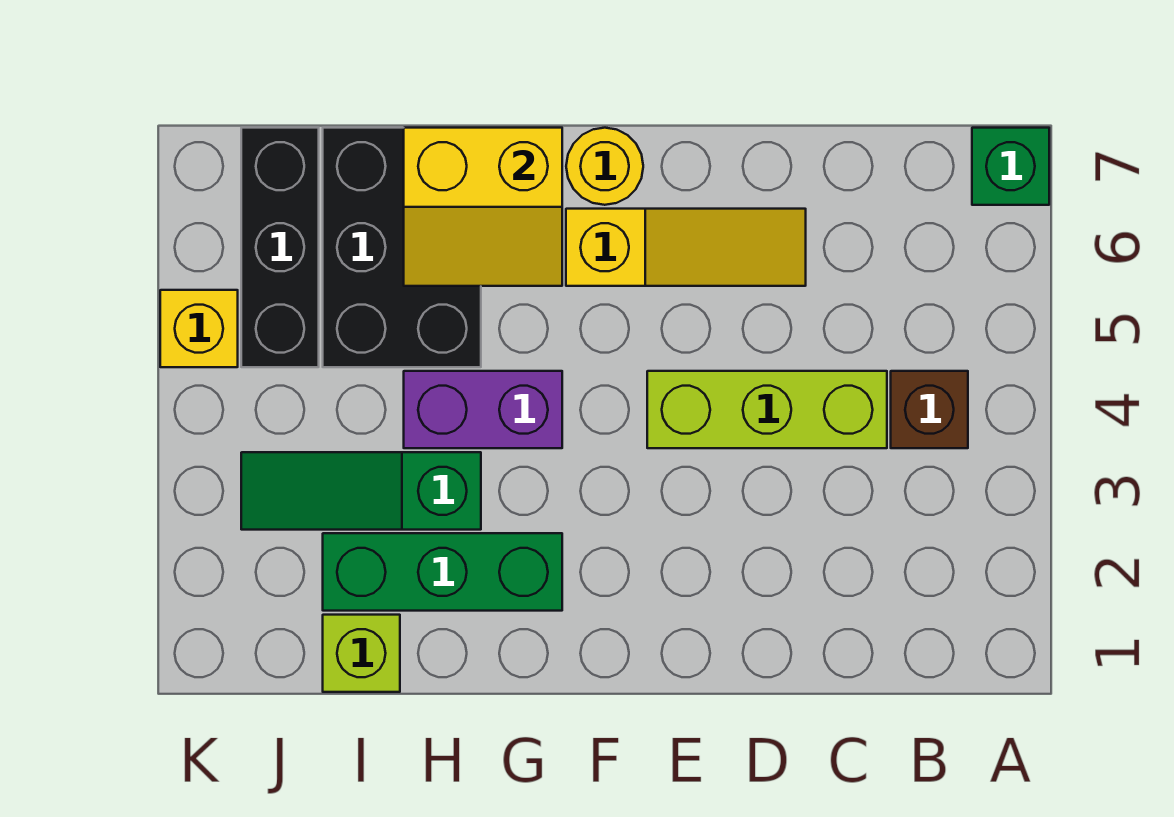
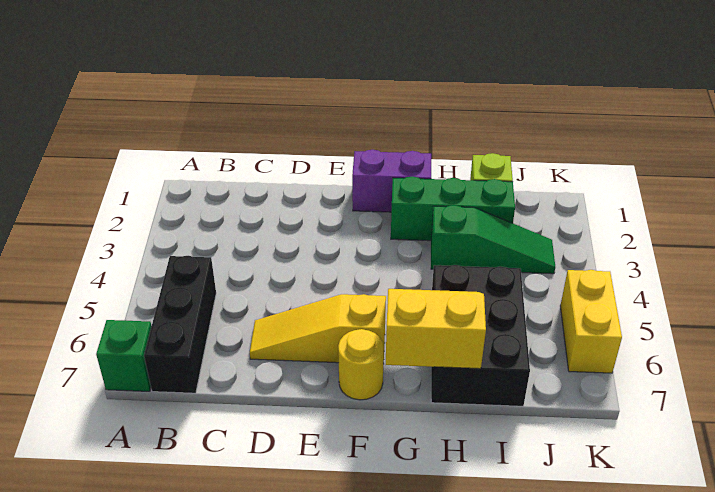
brown brick B4 level 1 -> none
lime brick C4:E4 level 1 -> none
purple brick G4:H4 level 1 -> purple brick F1:G1 level 1
black brick J5:J7 level 1 -> black brick B5:B7 level 1
yellow brick K5 level 1 -> yellow brick K5:K6 level 1

